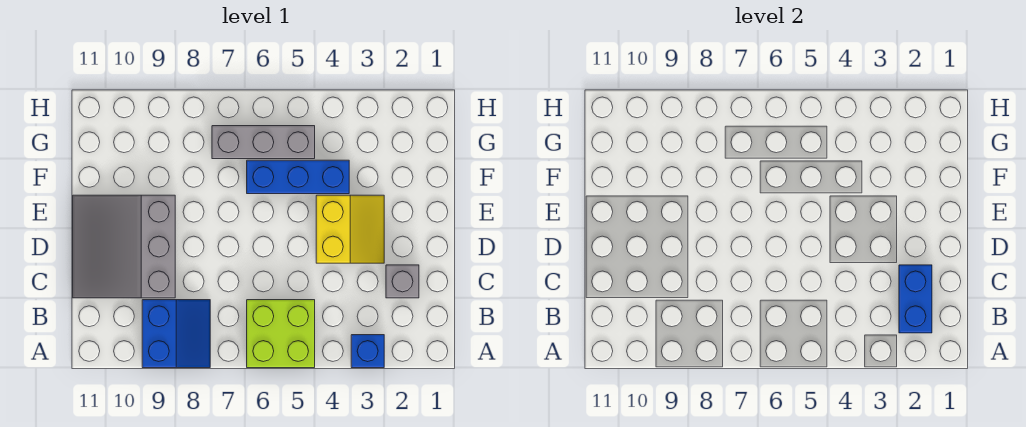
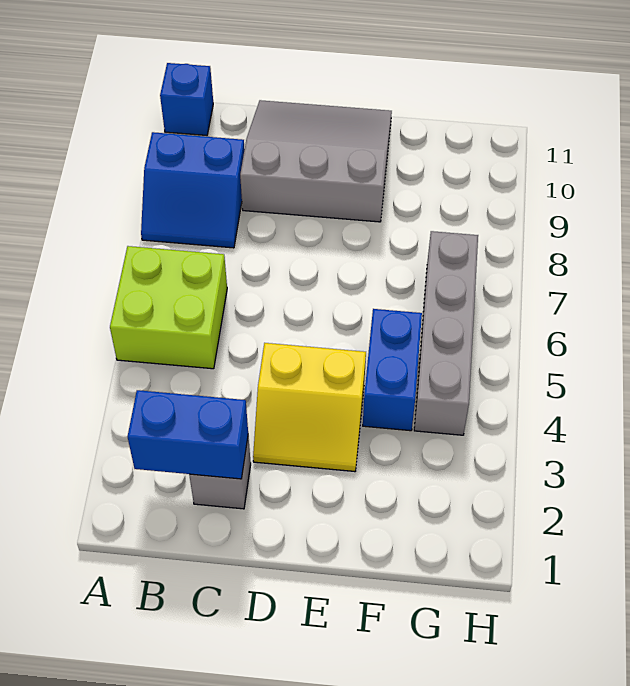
blue brick A3 level 1 -> blue brick A11 level 1
blue brick F4:F6 level 1 -> blue brick F4:F5 level 1
grey brick G5:G7 level 1 -> grey brick G4:G7 level 1

